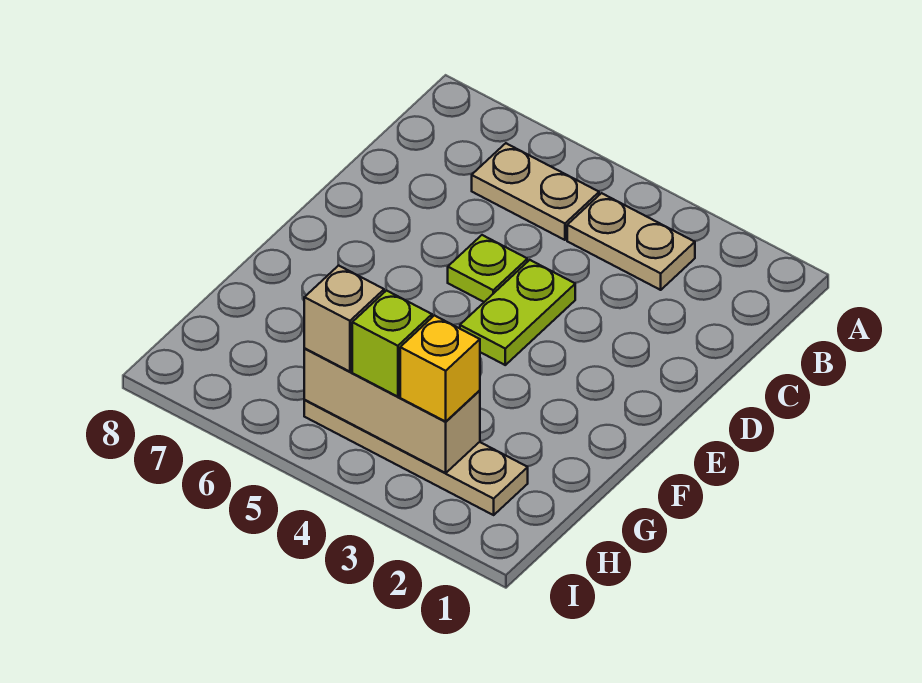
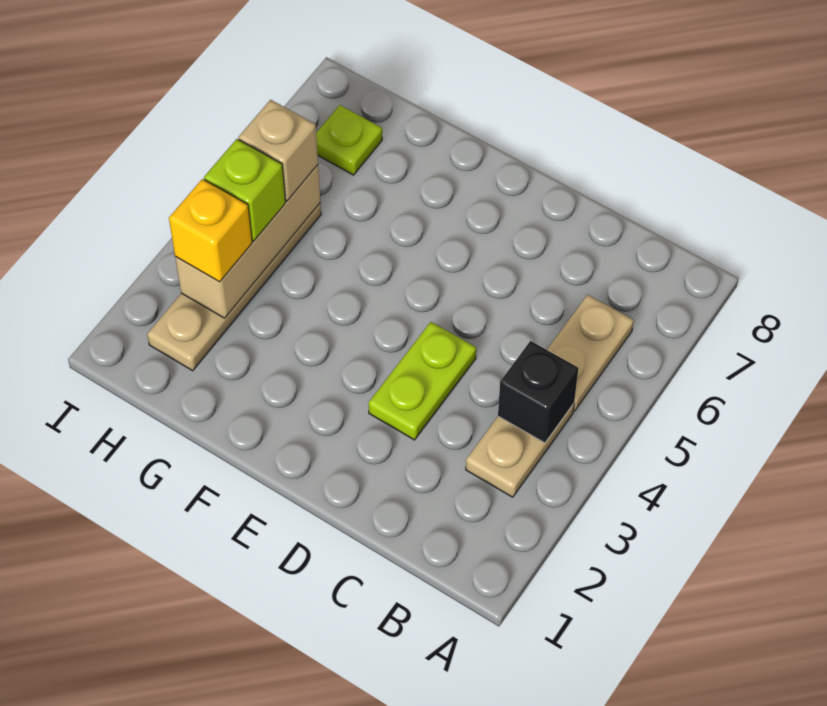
none -> black brick B4 level 2
lime plate D4:E4 level 1 -> lime plate D3:D4 level 1
lime plate D5 level 1 -> lime plate H7 level 1

